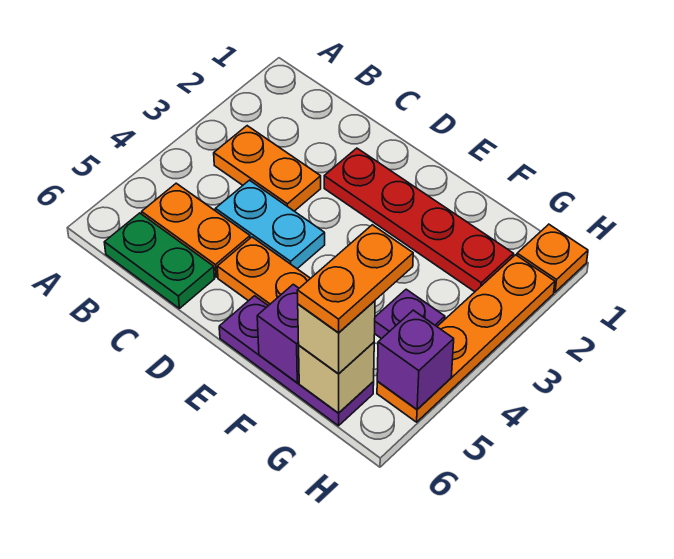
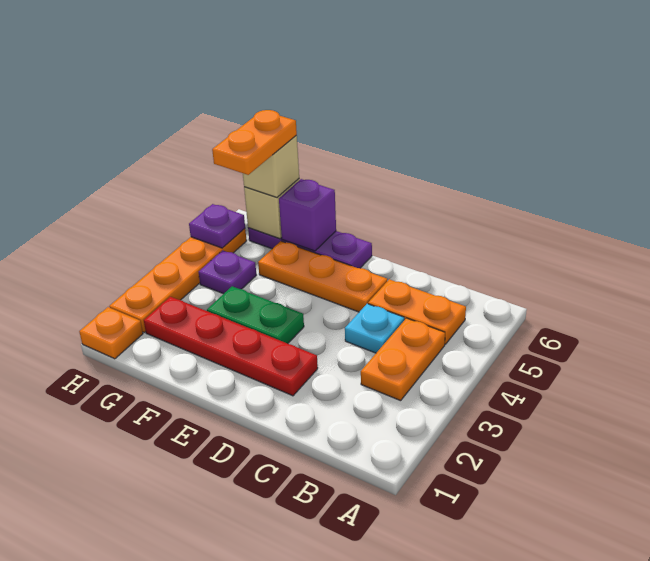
orange plate B3:C3 level 1 -> orange plate B3:B4 level 1
green plate B6:C6 level 1 -> green plate E3:F3 level 1
cyan plate C4:D4 level 1 -> cyan plate C4 level 1
purple brick H5 level 2 -> purple plate H5 level 2

